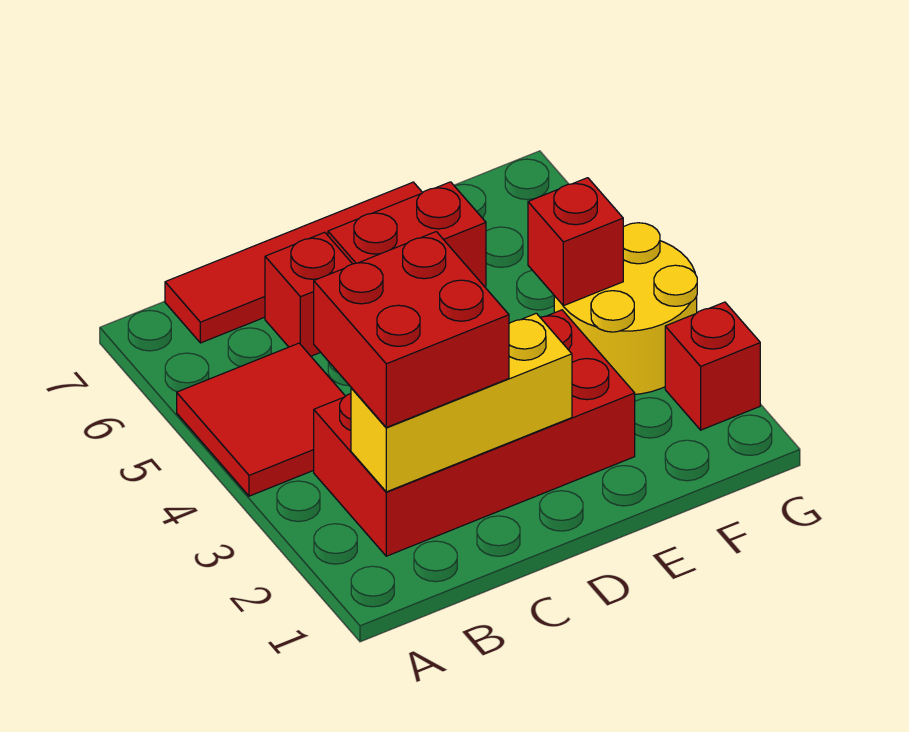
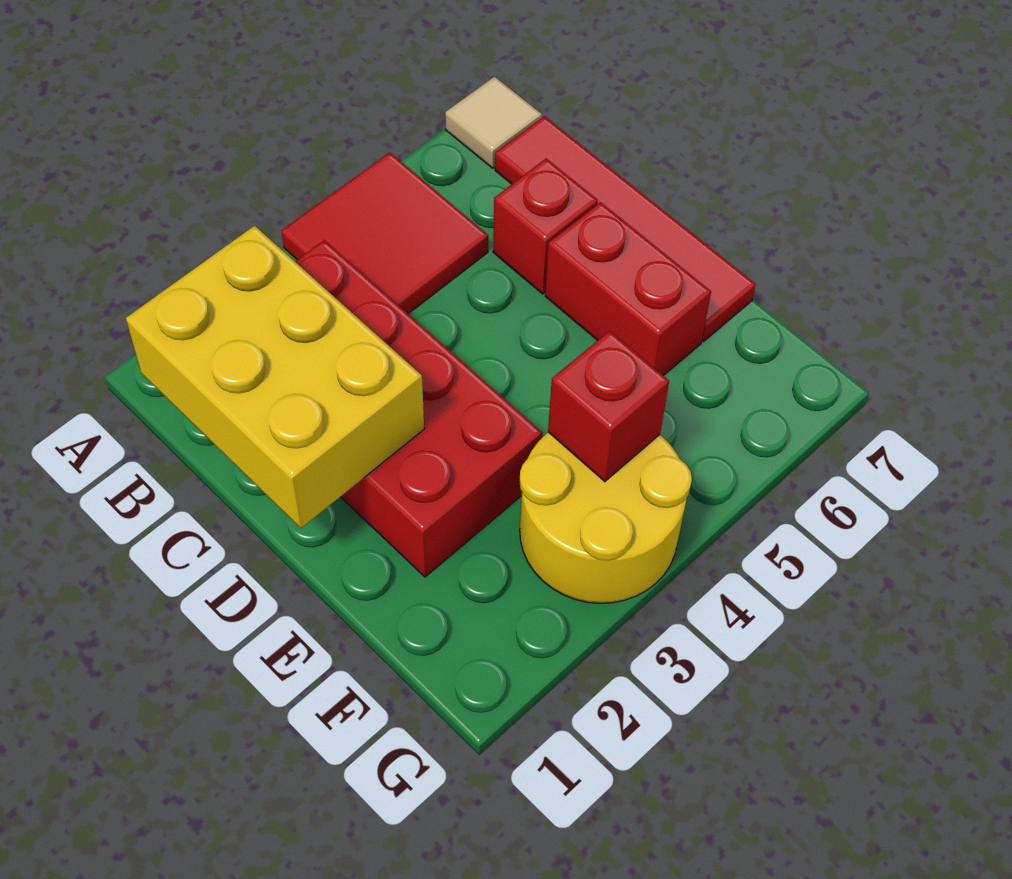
none -> tan tile A7 level 1
yellow brick B2:D2 level 2 -> yellow brick B1:D2 level 2
red brick B2:C3 level 3 -> none
red brick G2 level 1 -> none

